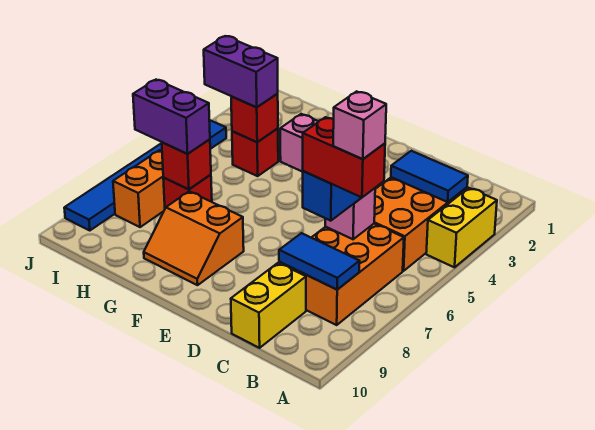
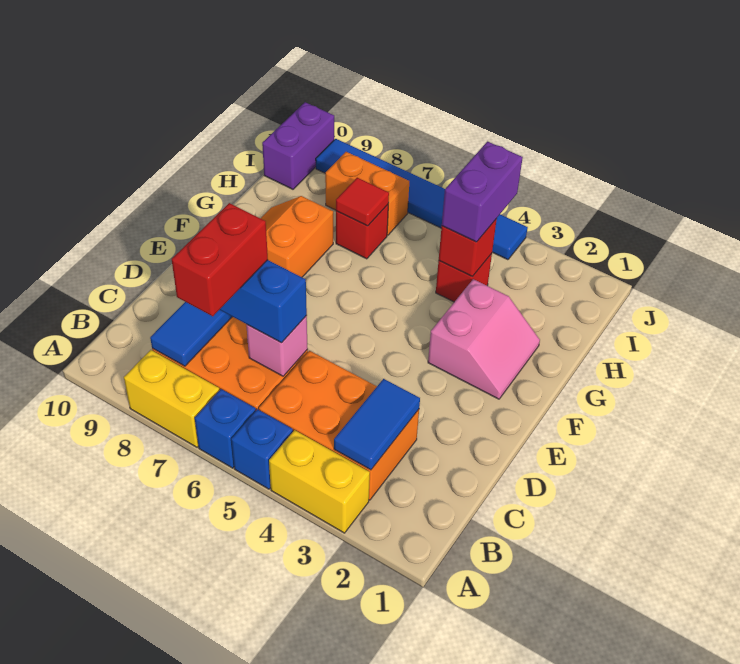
none -> blue brick A5 level 1
none -> blue brick A6 level 1
pink brick B7 level 5 -> none
yellow brick C9:C10 level 1 -> yellow brick A7:A8 level 1
red brick H7 level 2 -> red tile H7 level 2
purple brick H7:I7 level 3 -> purple brick I10:J10 level 1

